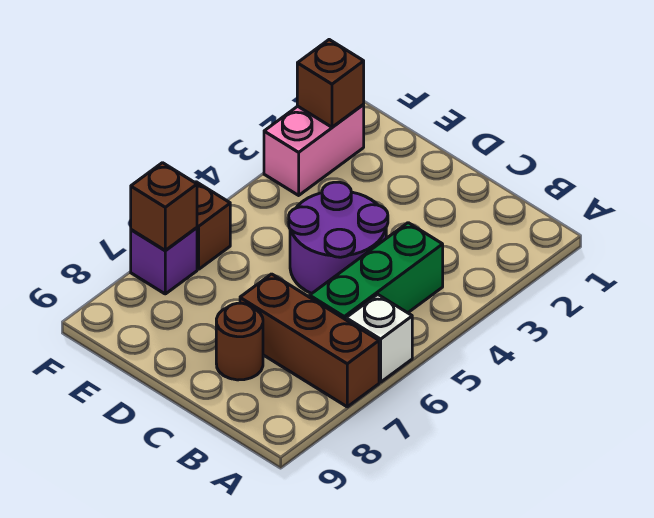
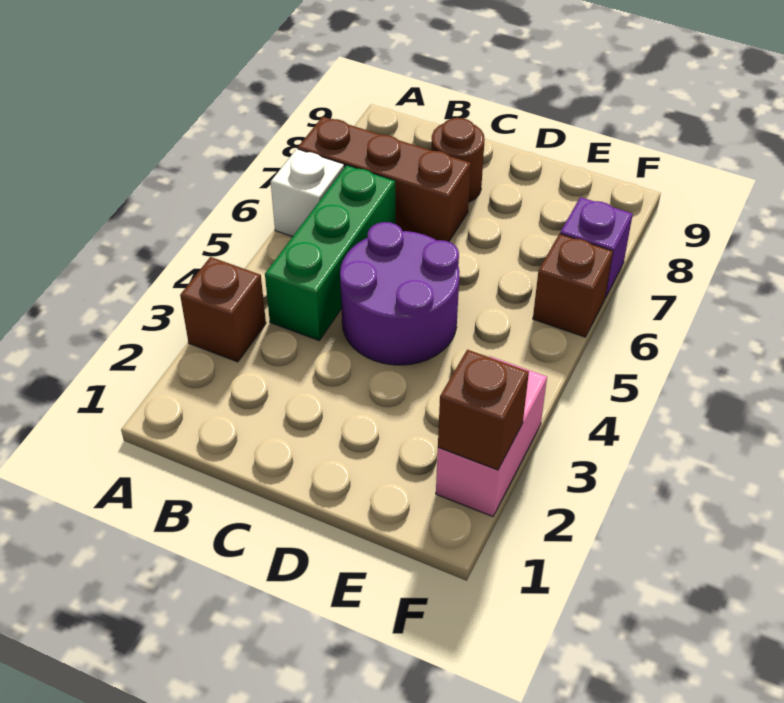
brown brick F7 level 2 -> brown brick A3 level 1

